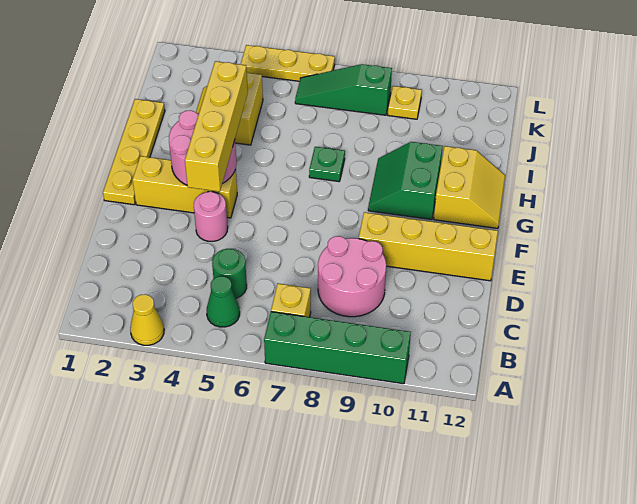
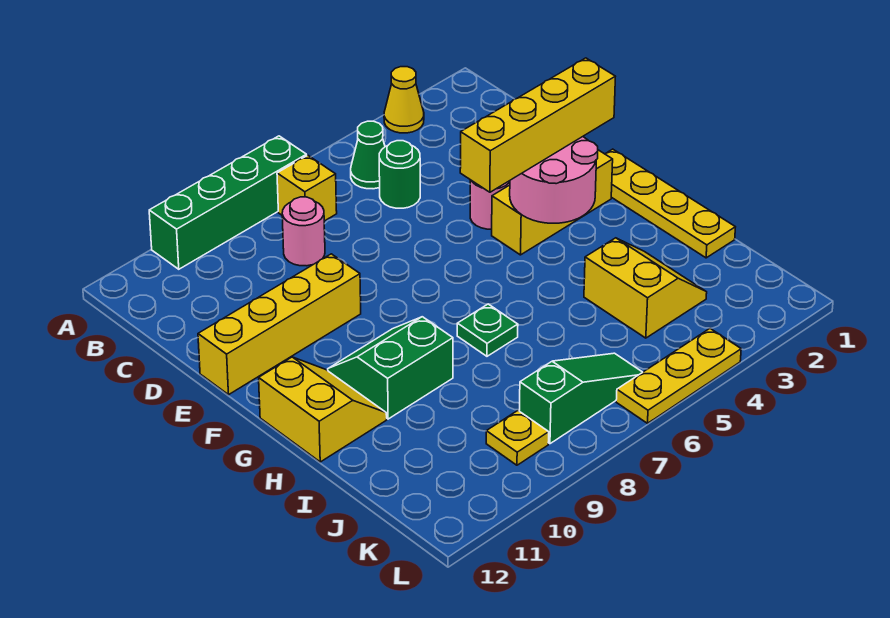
pink round brick C8:D9 level 1 -> pink round brick C8 level 1
yellow brick E4:H4 level 3 -> yellow brick F2:F5 level 3
green slope G9:H10 level 1 top 10 -> green slope G9:H10 level 1 top H
yellow slope G11:H12 level 1 top 11 -> yellow slope G11:H12 level 1 top 12

